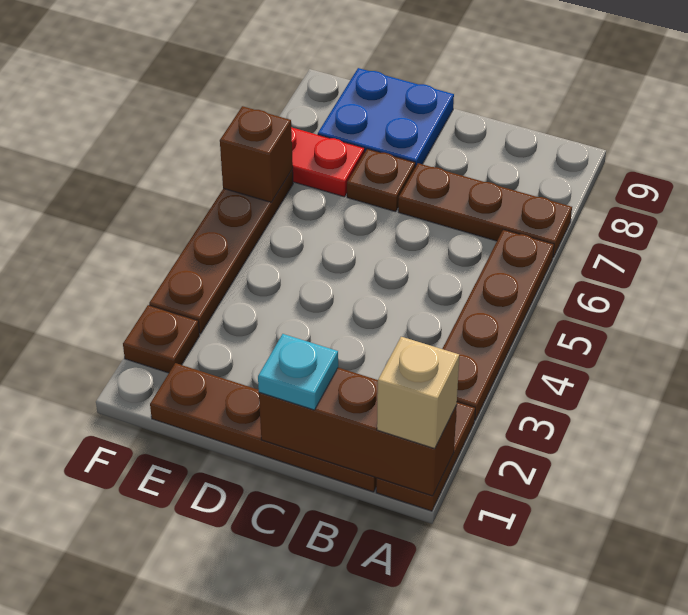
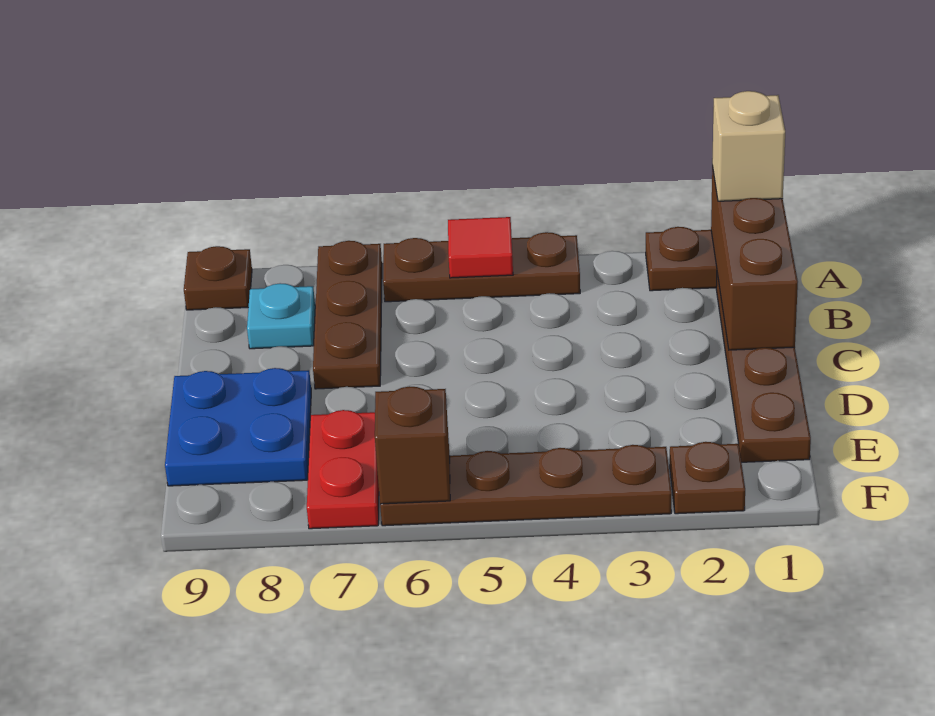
brown plate A3:A6 level 1 -> brown plate A4:A6 level 1
none -> red tile A5 level 2
cyan plate C1 level 3 -> cyan plate B8 level 1
brown plate D7 level 1 -> brown plate A9 level 1

